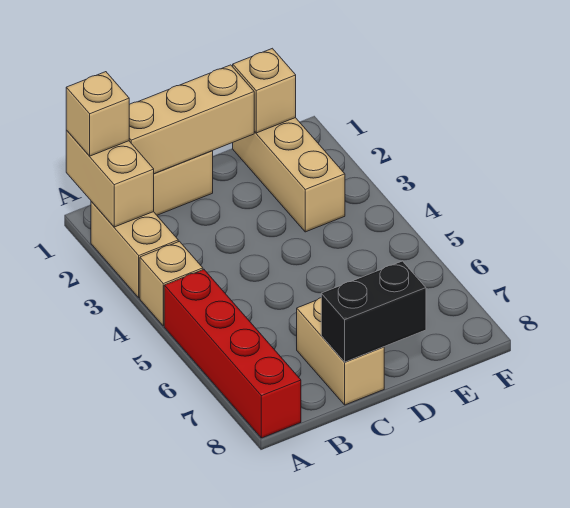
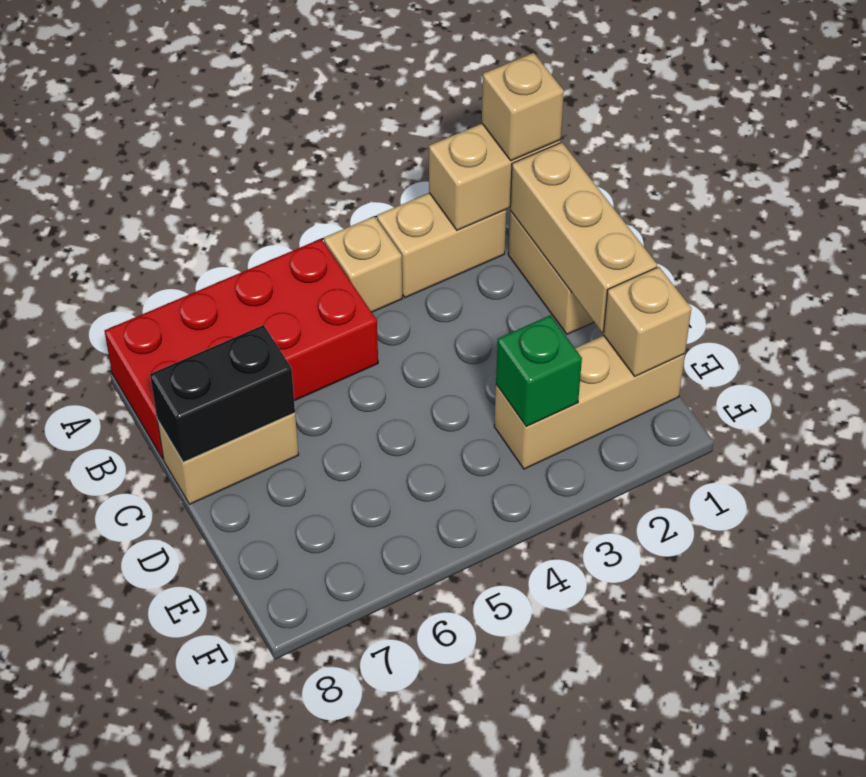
red brick A5:A8 level 1 -> red brick A5:B8 level 1
black brick C8:D8 level 2 -> black brick C7:C8 level 2
none -> green brick E3 level 2

